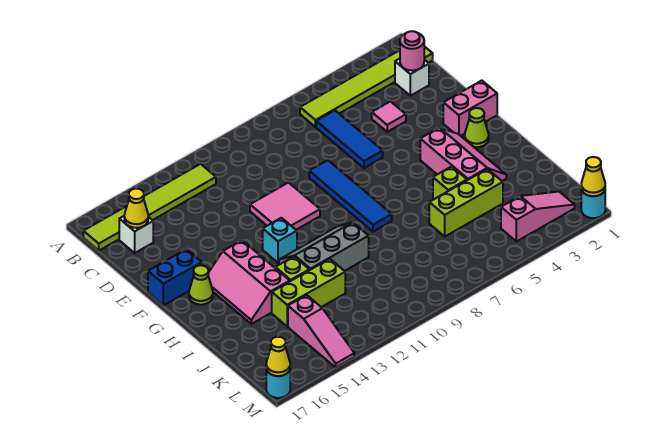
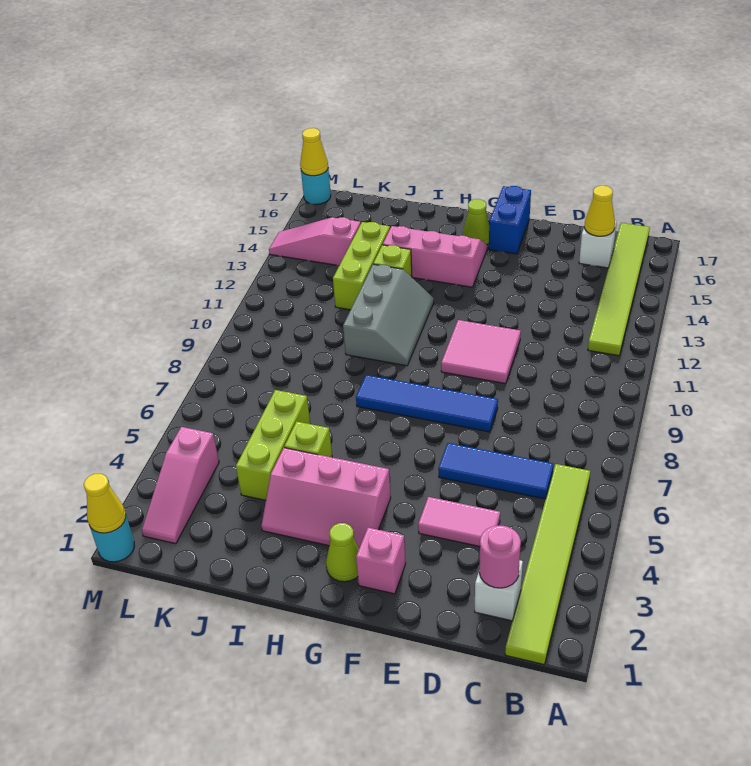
pink tile D4 level 1 -> pink tile D4:E4 level 1
pink brick F1:F2 level 1 -> pink brick F2 level 1
cyan brick G12 level 1 -> none

